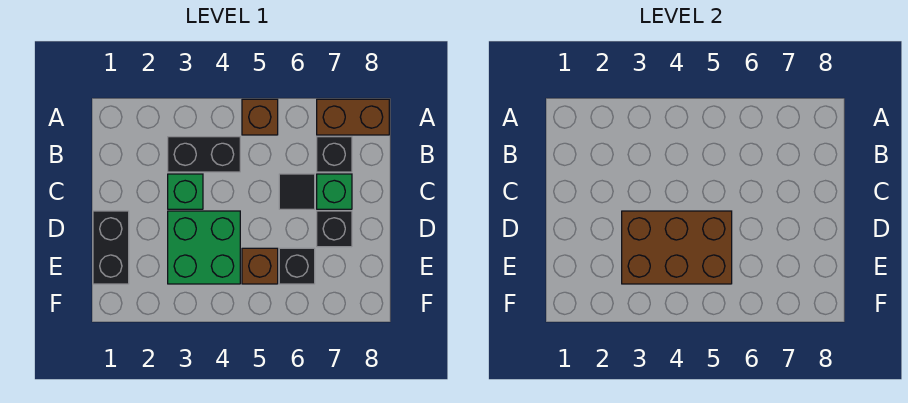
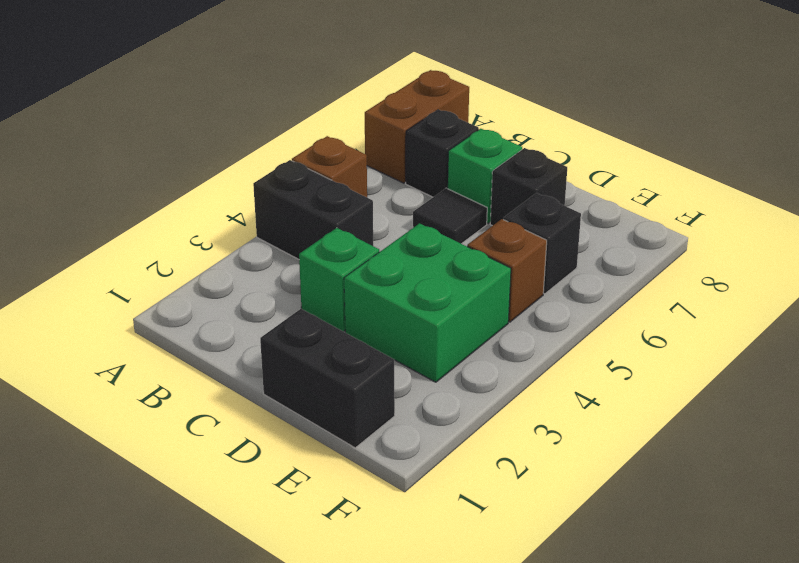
black brick B3:B4 level 1 -> black brick A4:B4 level 1
brown brick D3:E5 level 2 -> none

